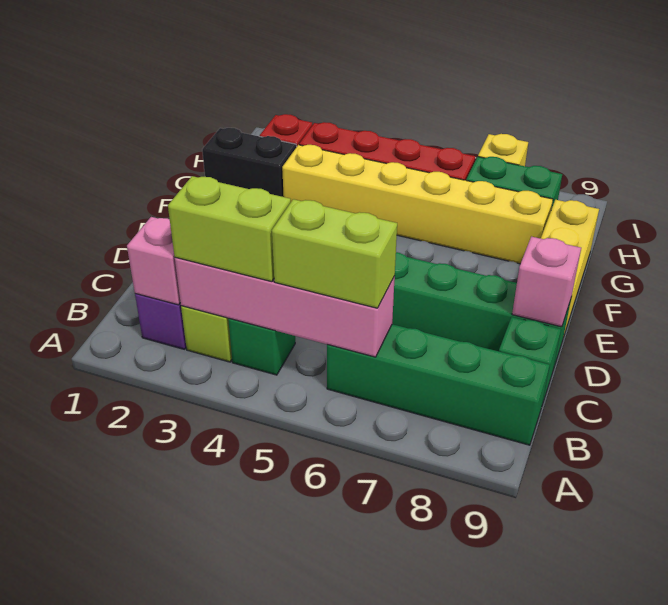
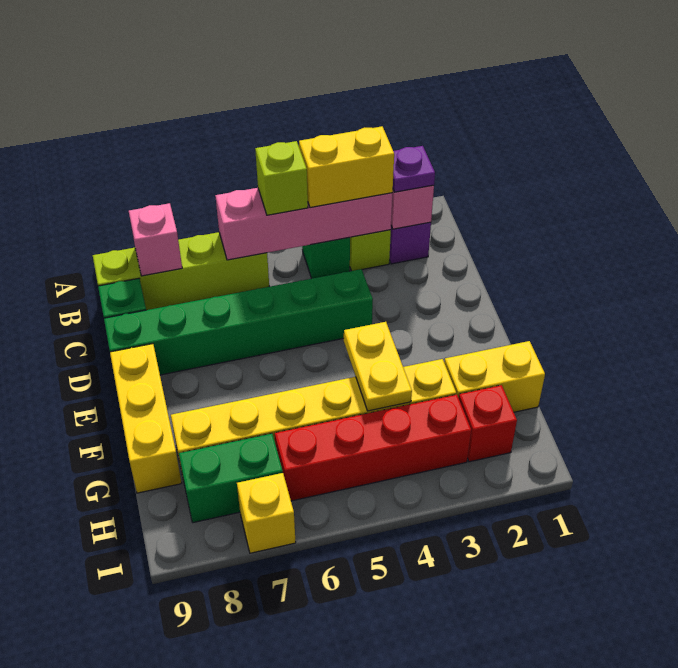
none -> purple plate B2 level 3
lime brick B3:B4 level 3 -> yellow brick B3:B4 level 3
lime brick B5:B6 level 3 -> lime brick B5 level 3
green brick B6:B9 level 1 -> lime brick B6:B9 level 1
pink brick D9 level 2 -> pink brick B8 level 2
none -> yellow plate F4:G4 level 2
black brick G1:G2 level 1 -> yellow brick G1:G2 level 1

